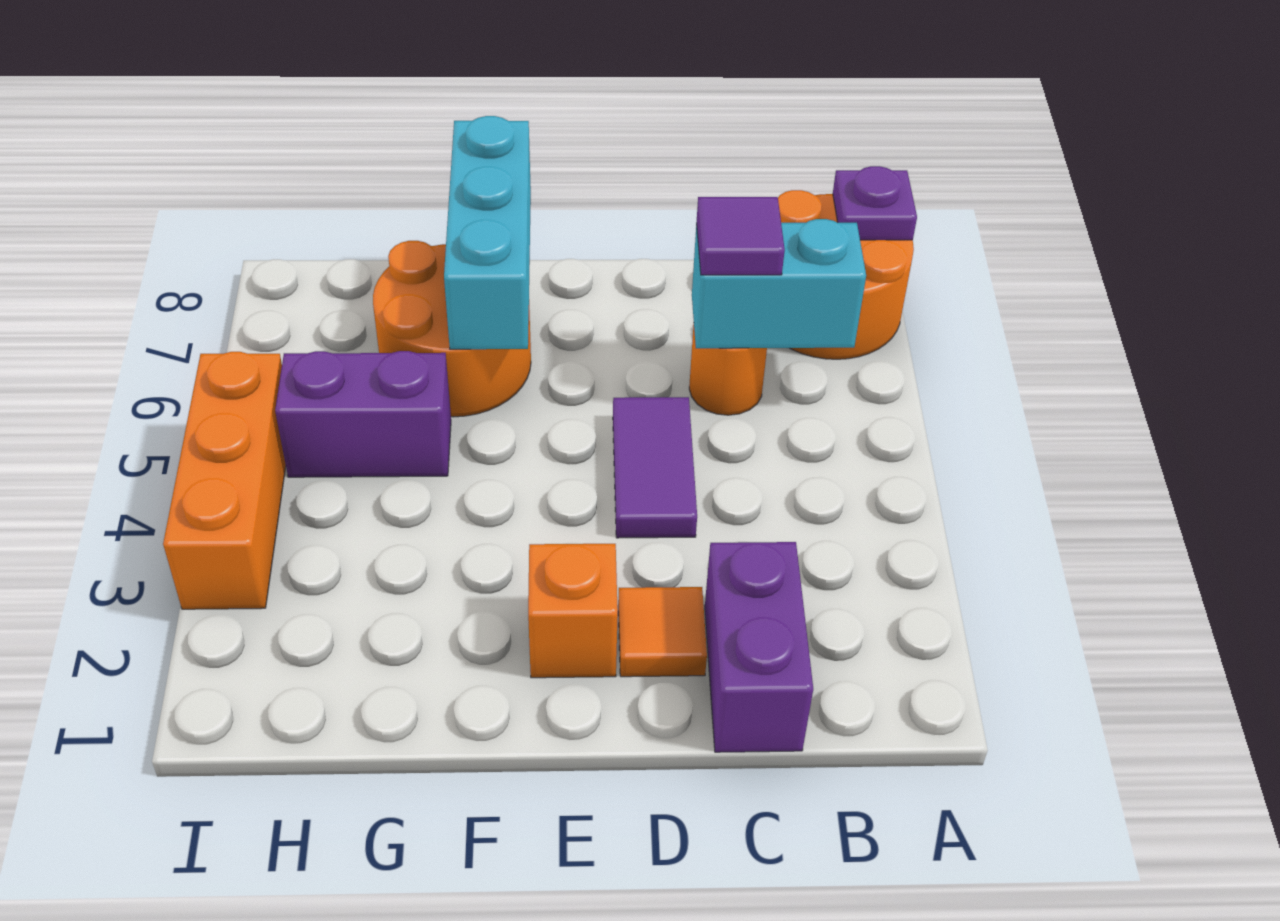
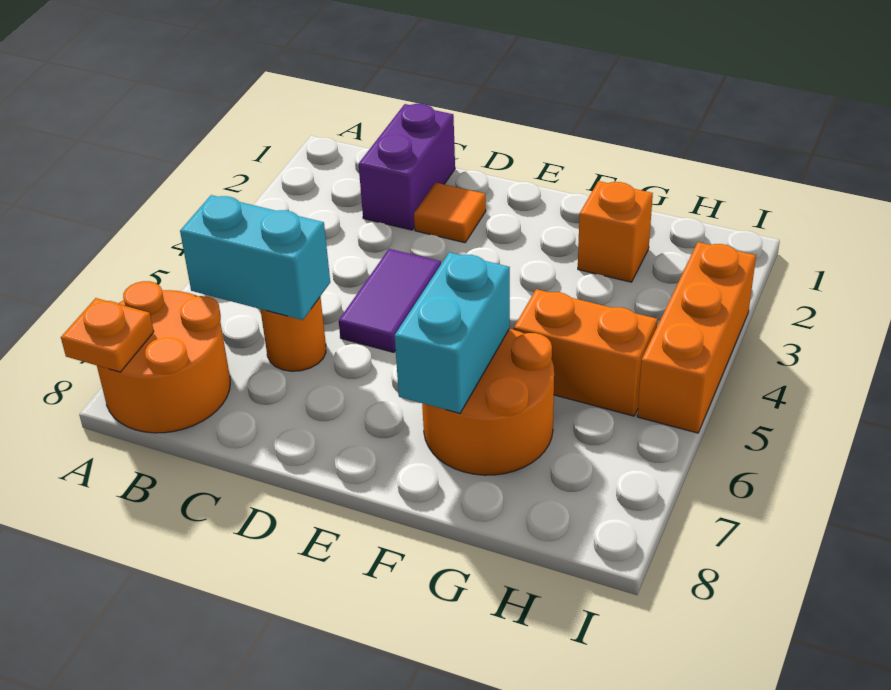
purple plate A8 level 2 -> orange plate A8 level 2
purple tile C6 level 3 -> none
orange brick E2 level 1 -> orange brick G2 level 1
cyan brick F6:F8 level 2 -> cyan brick F6:F7 level 2
purple brick G5:H5 level 1 -> orange brick G5:H5 level 1

